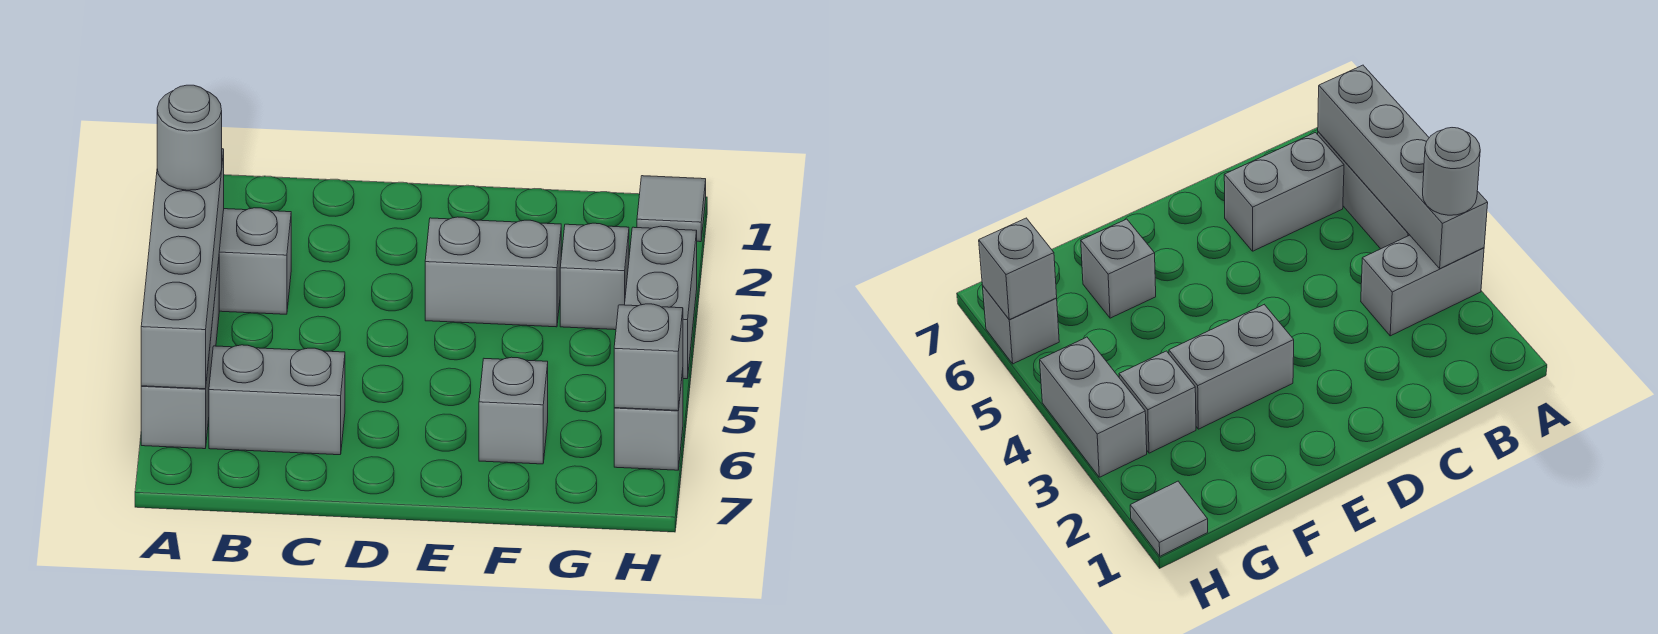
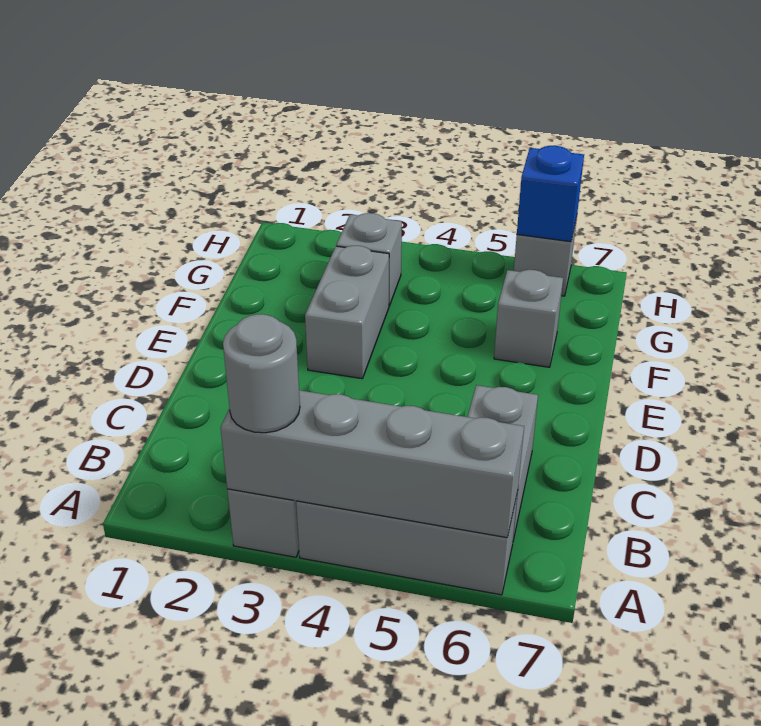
grey tile H1 level 1 -> none
grey brick H3:H4 level 1 -> none
grey brick H6 level 2 -> blue brick H6 level 2

